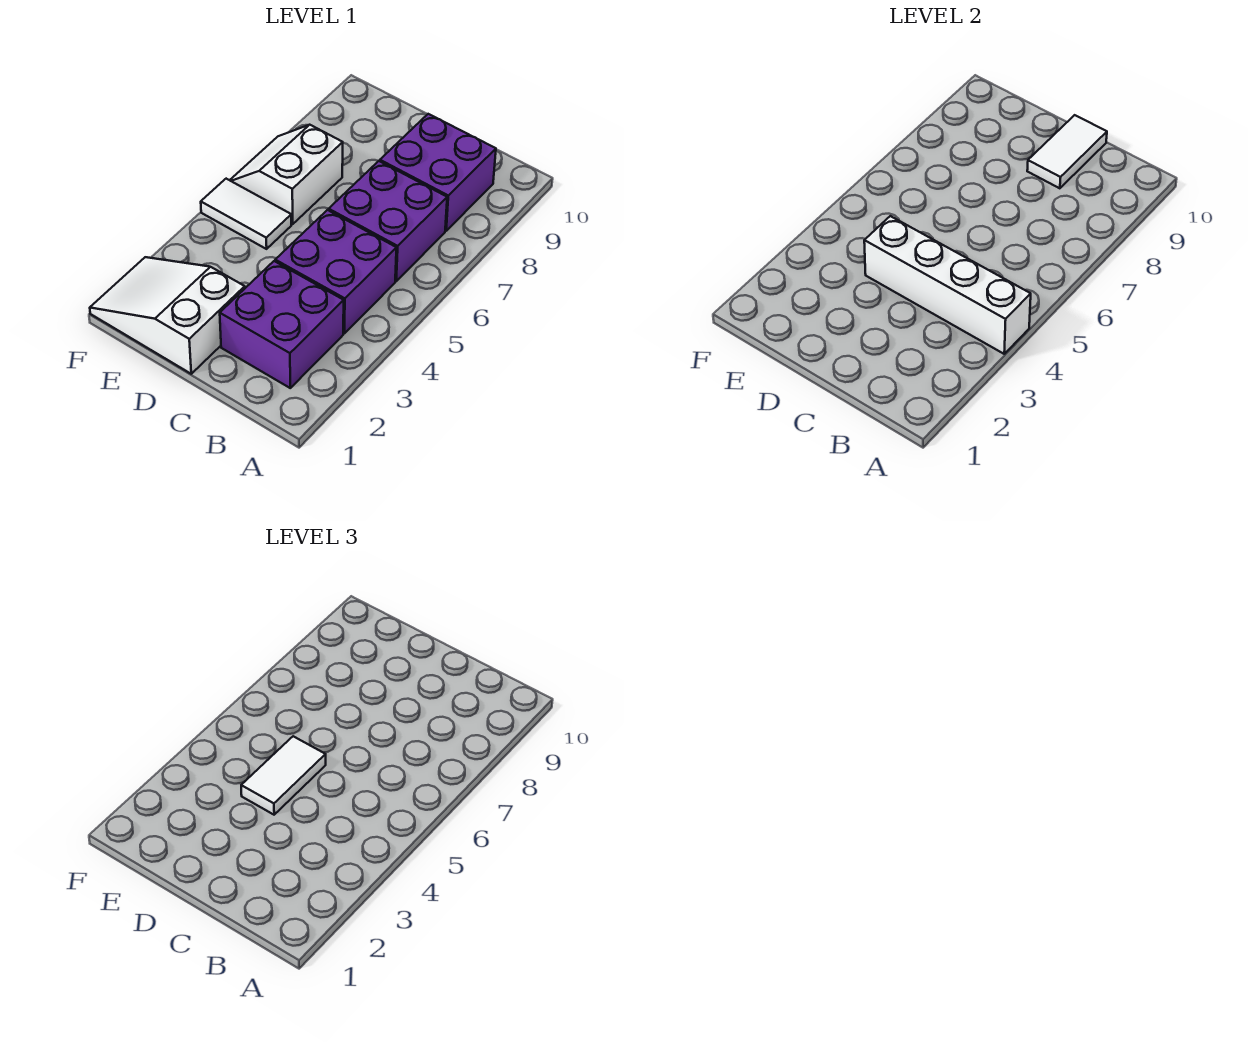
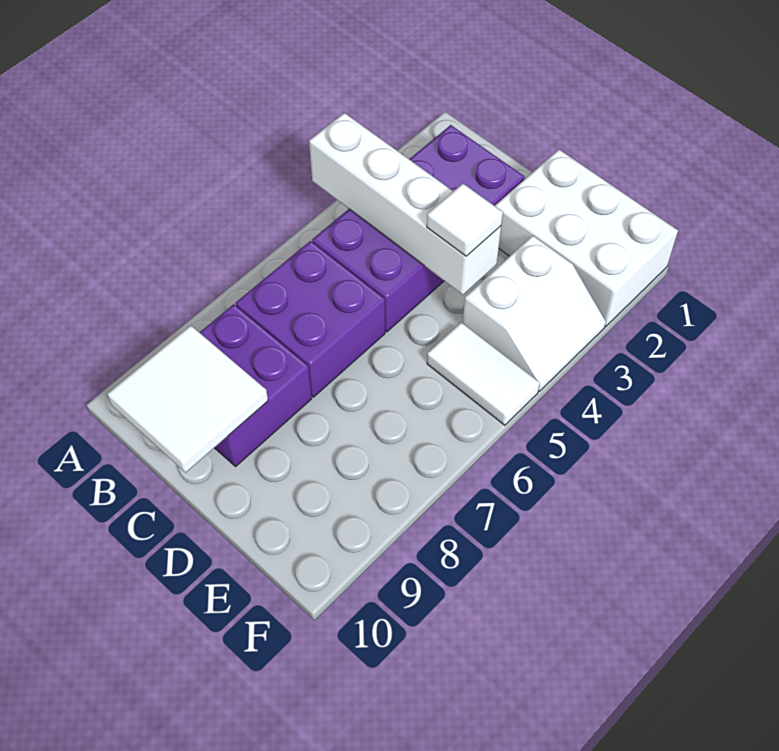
white tile C9:C10 level 2 -> white tile B9:C10 level 2
white slope D1:F2 level 1 top D -> white brick D1:F2 level 1
white tile D4:D5 level 3 -> white tile D4 level 3
white slope E6:F7 level 1 top E -> white slope E3:F4 level 1 top E

